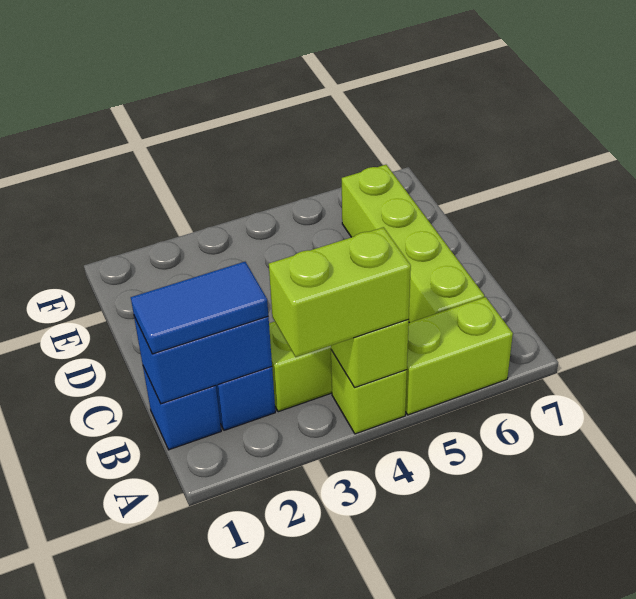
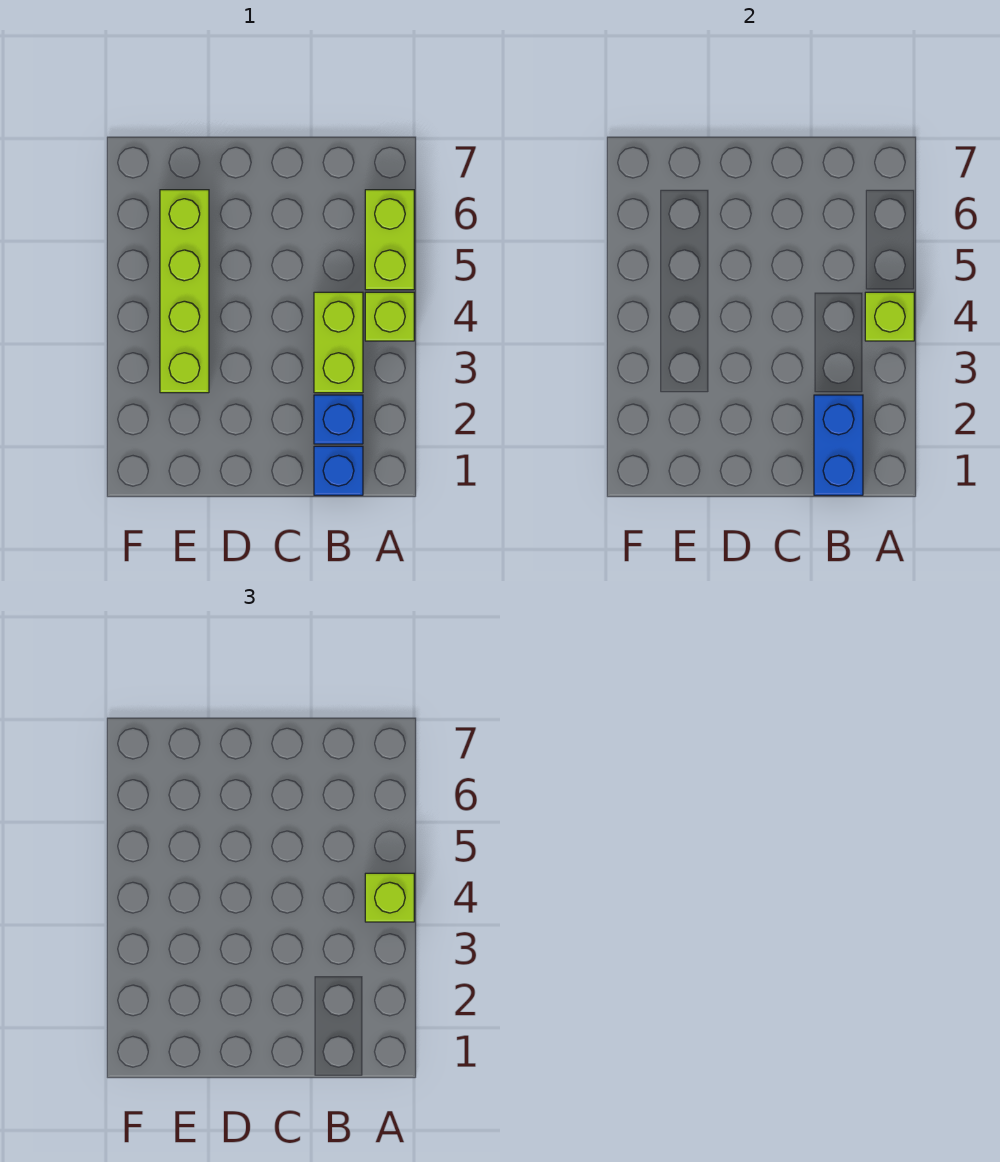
lime brick A3:A4 level 3 -> lime brick A4 level 3
blue tile B1:B2 level 3 -> none
lime brick B6:E6 level 1 -> lime brick E3:E6 level 1

